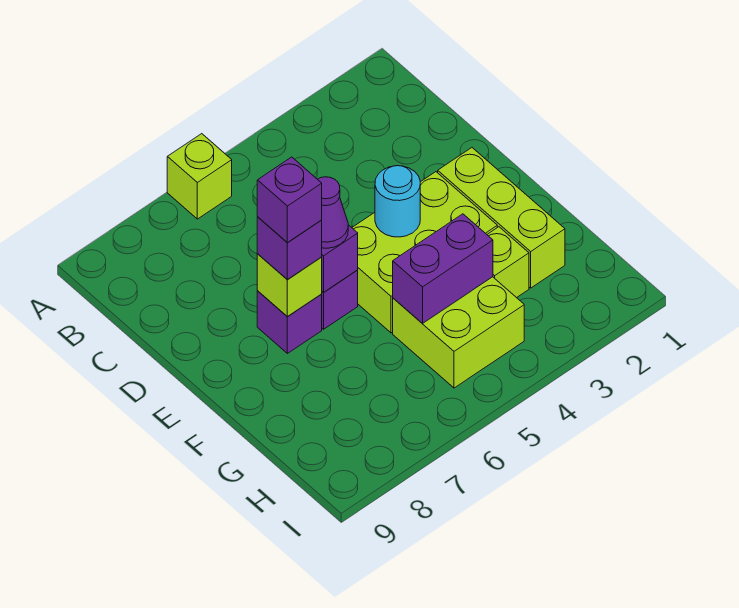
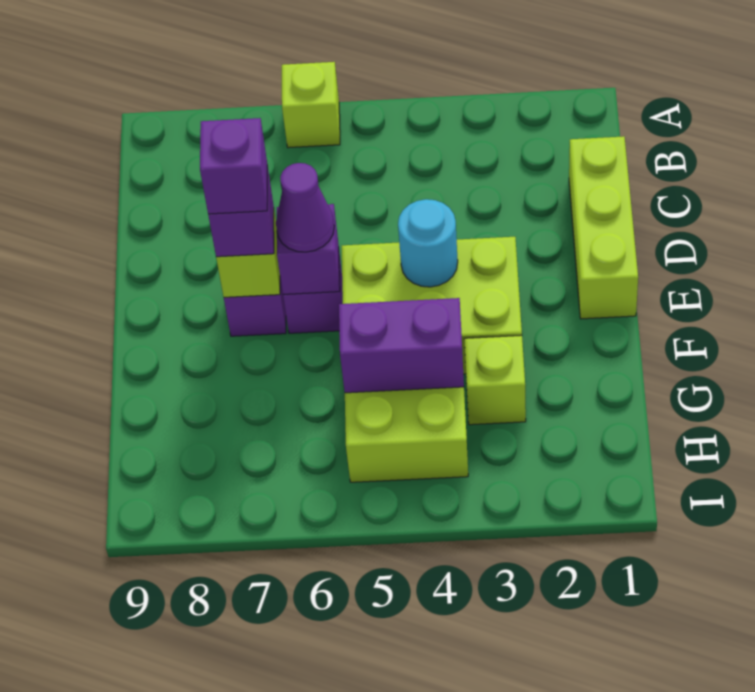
lime brick E2:G2 level 1 -> lime brick C1:E1 level 1

